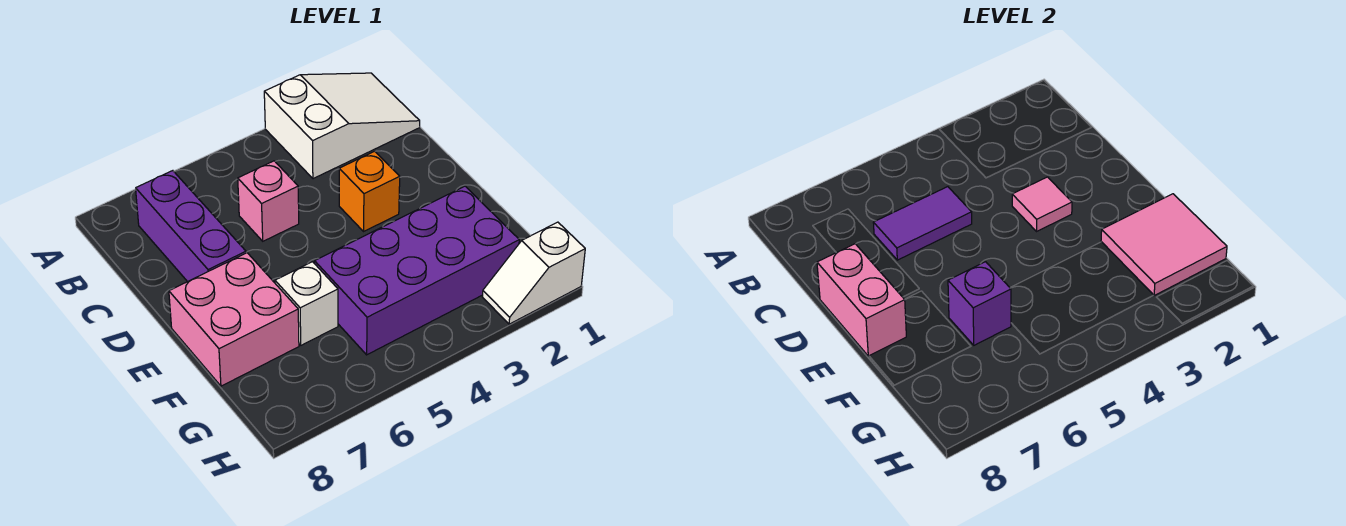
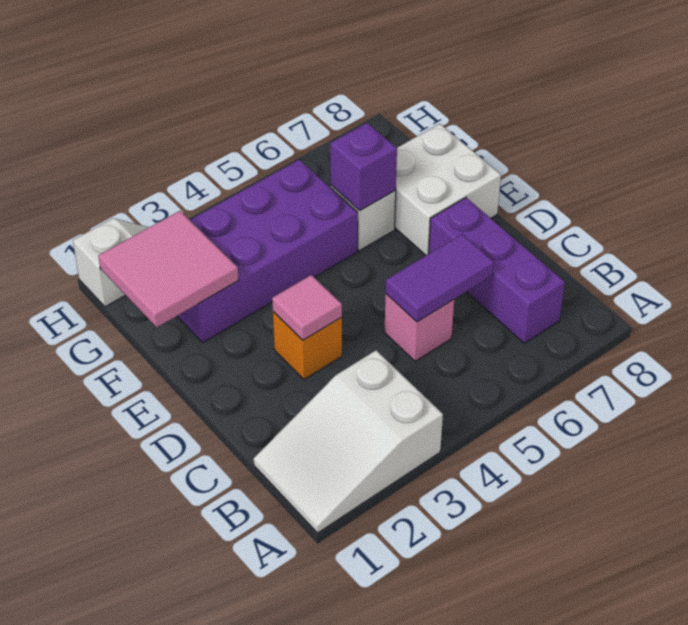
pink brick D8:E8 level 2 -> none
pink brick E7:F8 level 1 -> white brick E7:F8 level 1

